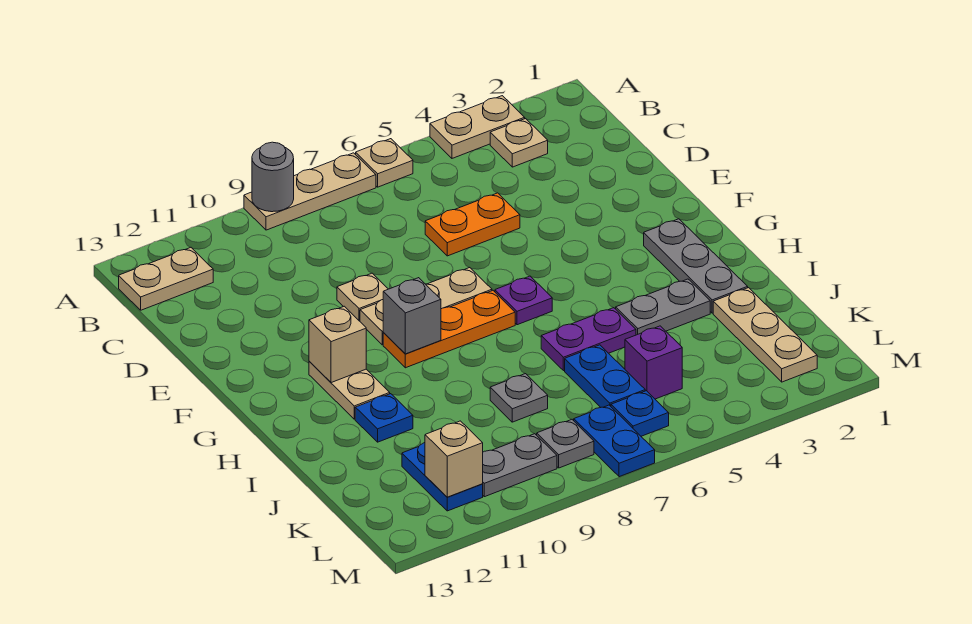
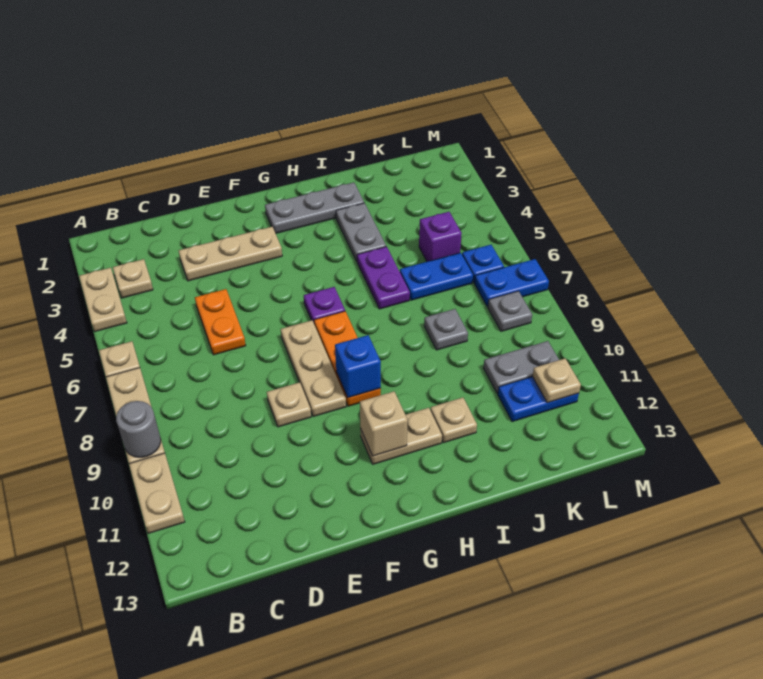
tan plate B12:B13 level 1 -> tan plate A10:A11 level 1
grey brick G9 level 2 -> blue brick G9 level 2
blue plate I11 level 1 -> tan plate I11 level 1
tan plate J2:L2 level 1 -> tan plate D3:F3 level 1
grey plate L9:L10 level 1 -> grey plate K10:L10 level 1
tan brick L11 level 2 -> tan plate L11 level 2

